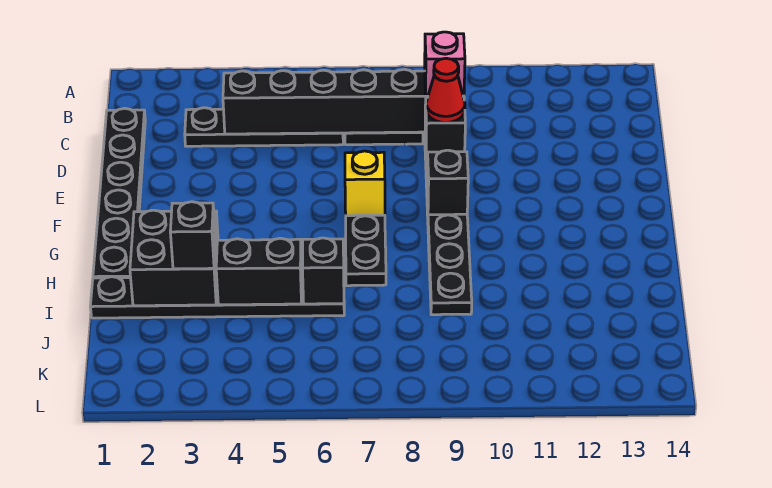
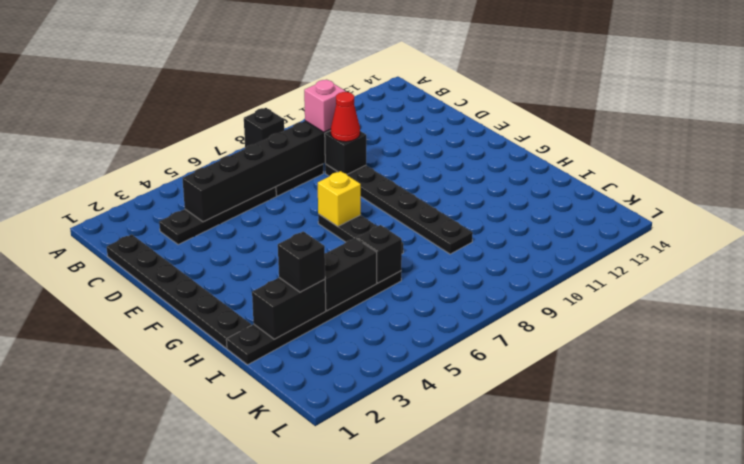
black brick F9 level 2 -> black brick A8 level 1
black brick H2:I3 level 2 -> black brick I2:I3 level 2

